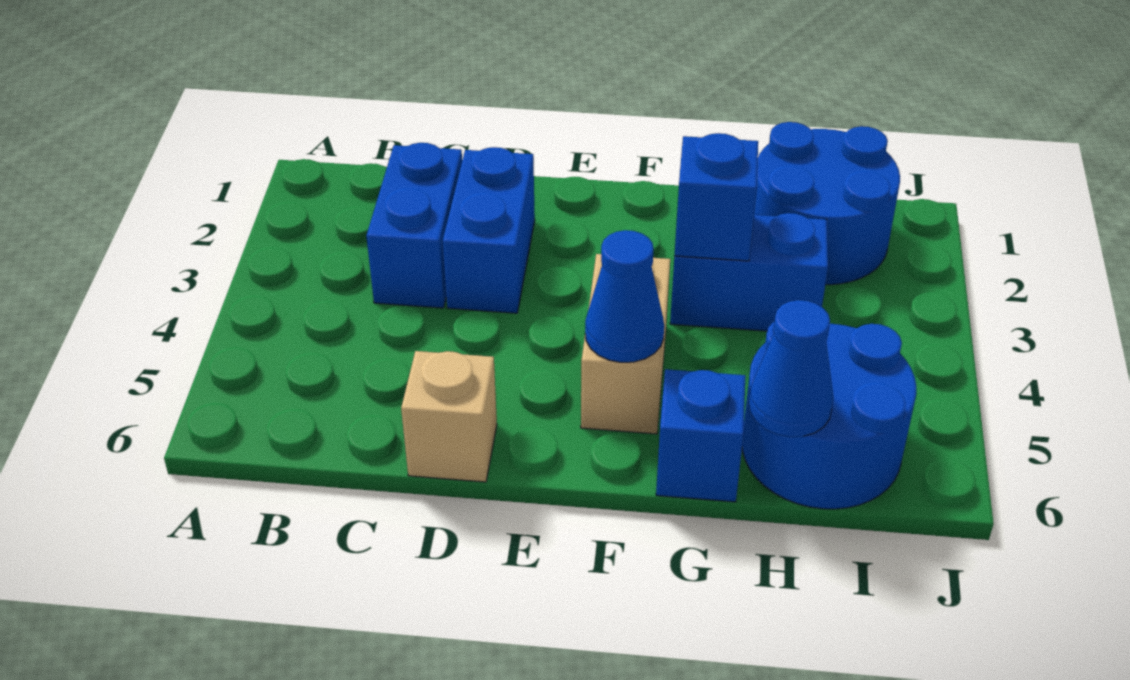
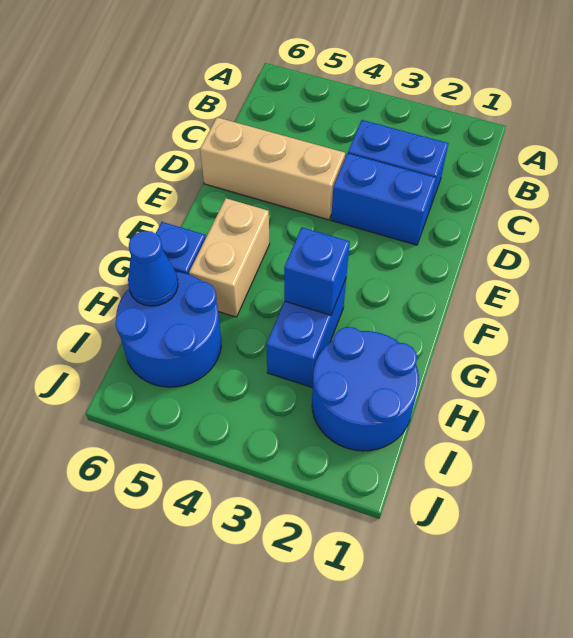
tan brick D6 level 1 -> tan brick D4:D6 level 1
tan brick F4:F5 level 1 -> tan brick F5:G5 level 1
blue cone F5 level 2 -> none

